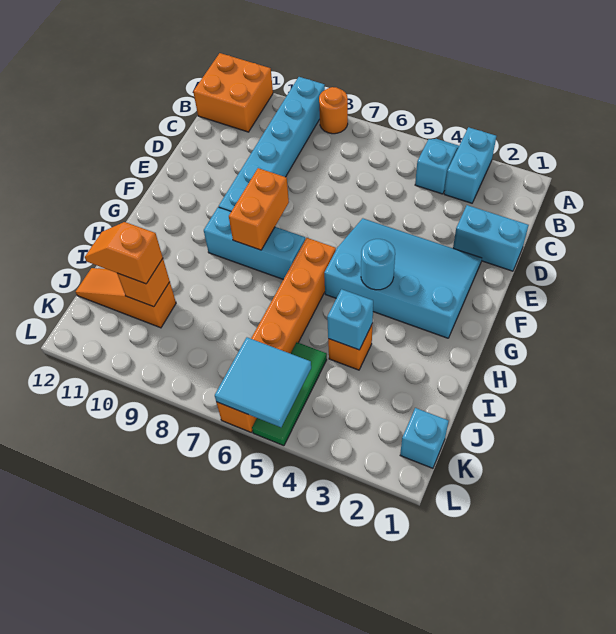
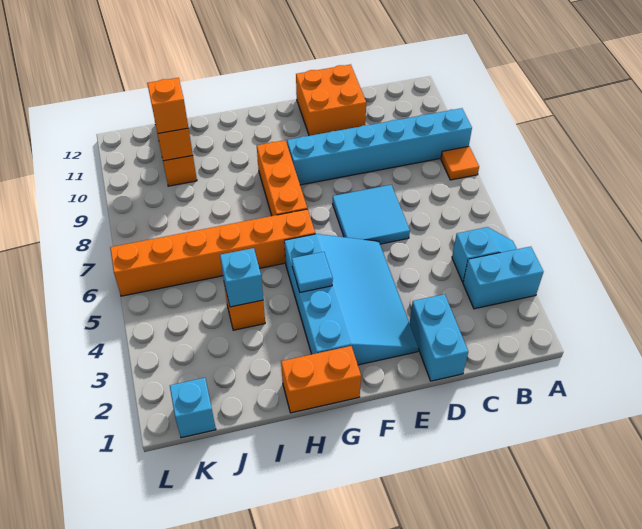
orange round brick A8 level 1 -> orange tile A8 level 1
orange brick A11:B12 level 1 -> orange brick D11:E12 level 1
orange brick F8:G8 level 2 -> orange brick G1:H1 level 1
cyan round brick G4 level 2 -> cyan tile G4 level 2
cyan brick G7:G9 level 1 -> orange brick G7:G9 level 1
green tile J5:L5 level 1 -> none
cyan tile K5:L6 level 2 -> cyan tile D6:E7 level 1

